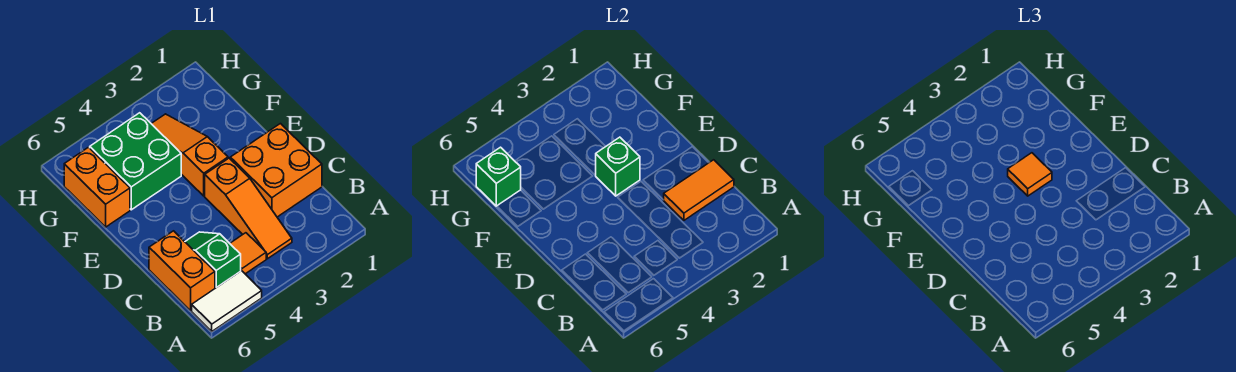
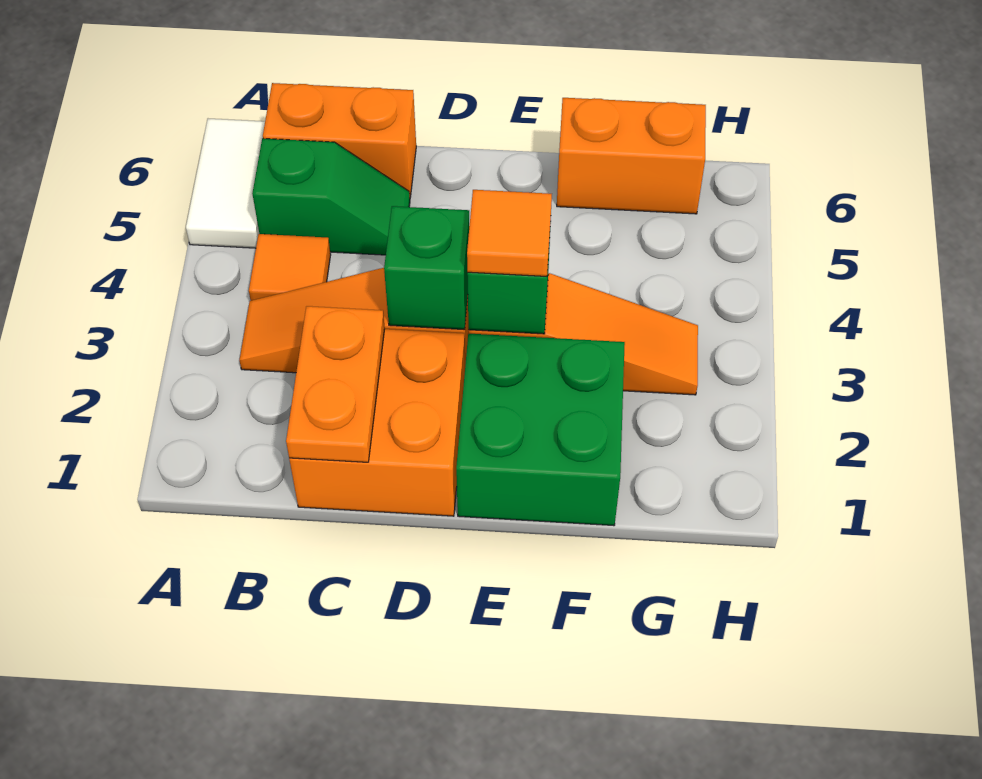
orange tile C1:C2 level 2 -> orange plate C1:C2 level 2
green brick F4:G5 level 1 -> green brick E1:F2 level 1
green brick G6 level 2 -> green brick D3 level 2

